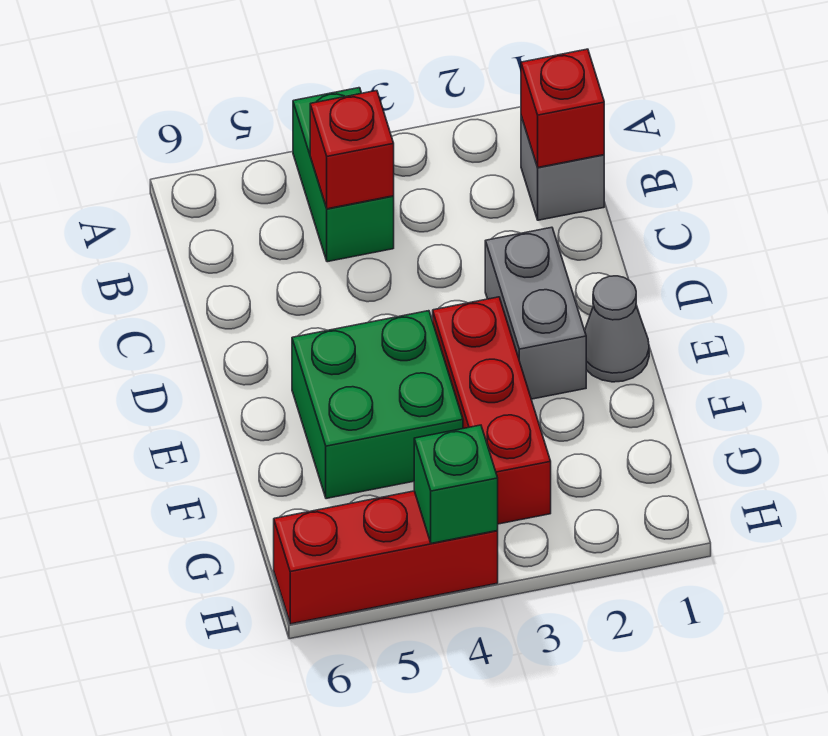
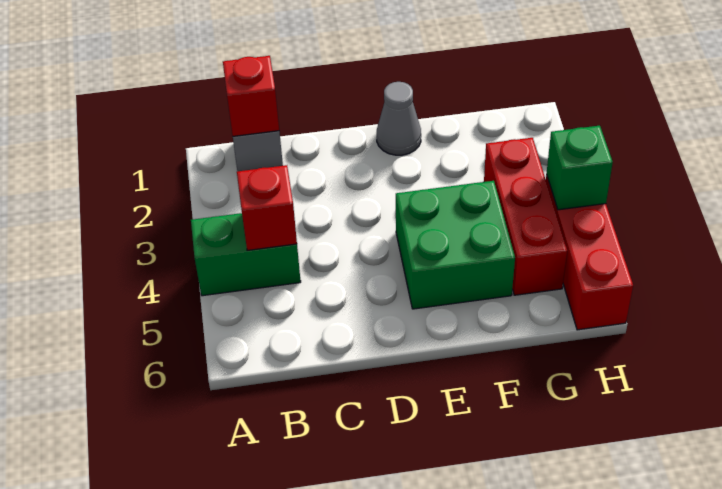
grey brick D2:E2 level 1 -> none
red brick E3:G3 level 1 -> red brick G3:G5 level 1

